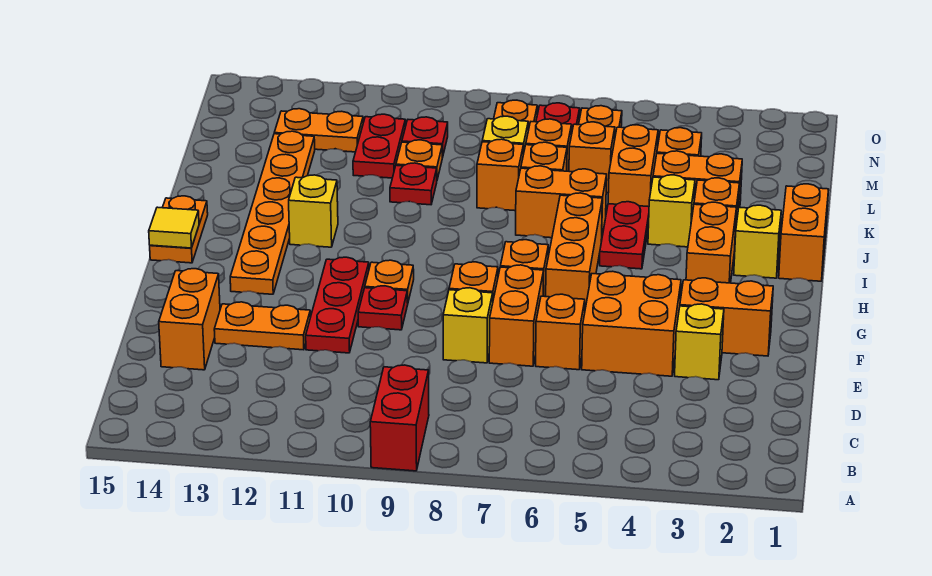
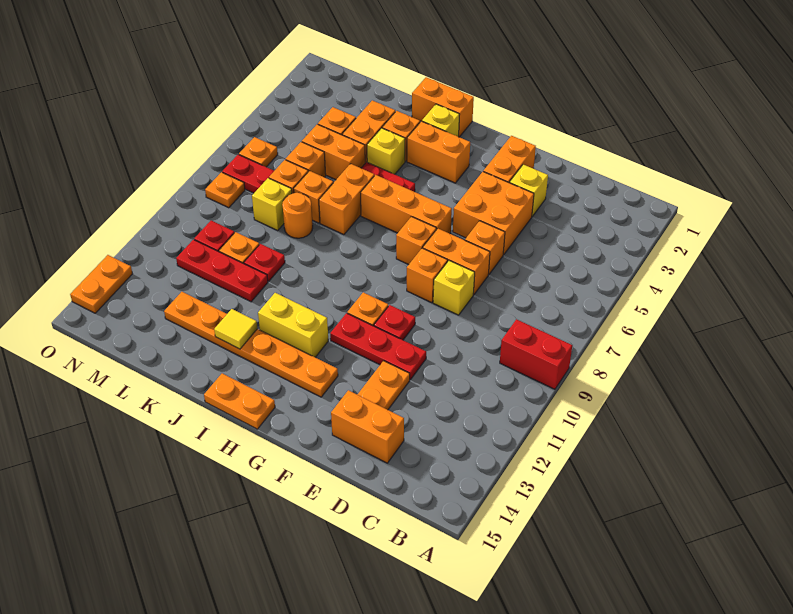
yellow tile H15 level 2 -> yellow tile J13 level 2
yellow brick I12 level 1 -> yellow brick H12:I12 level 1
orange brick K8 level 1 -> orange round brick K8 level 1
red plate L11:M11 level 1 -> red plate K11:M11 level 1
orange plate M12:M13 level 1 -> orange plate O13:O14 level 1

